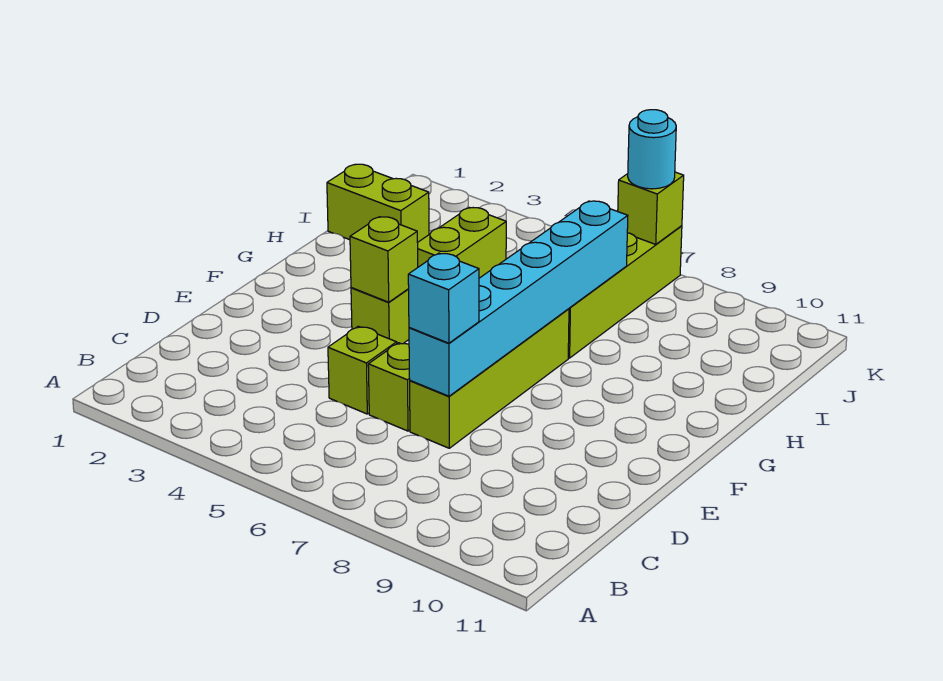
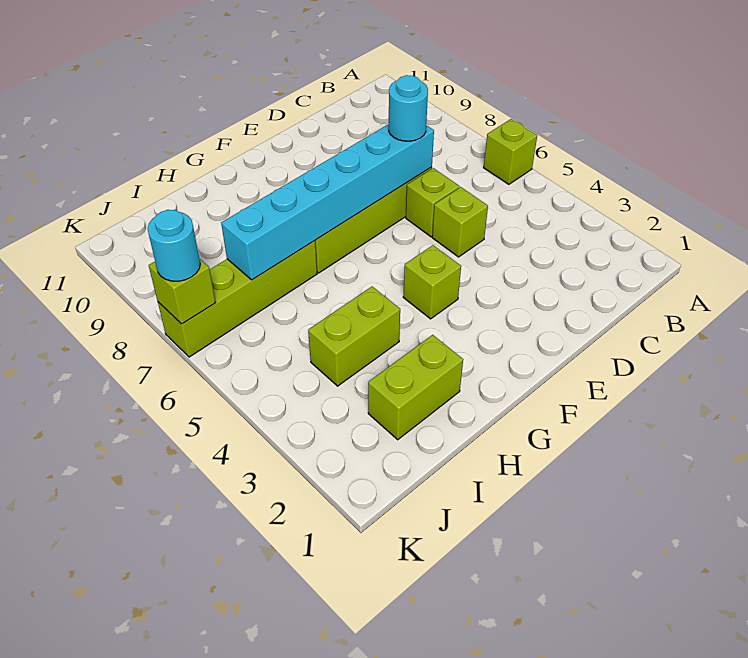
cyan brick D7 level 3 -> cyan round brick D7 level 3
lime brick F4 level 2 -> lime brick A6 level 1
lime brick I1:I2 level 1 -> lime brick H2:I2 level 1

